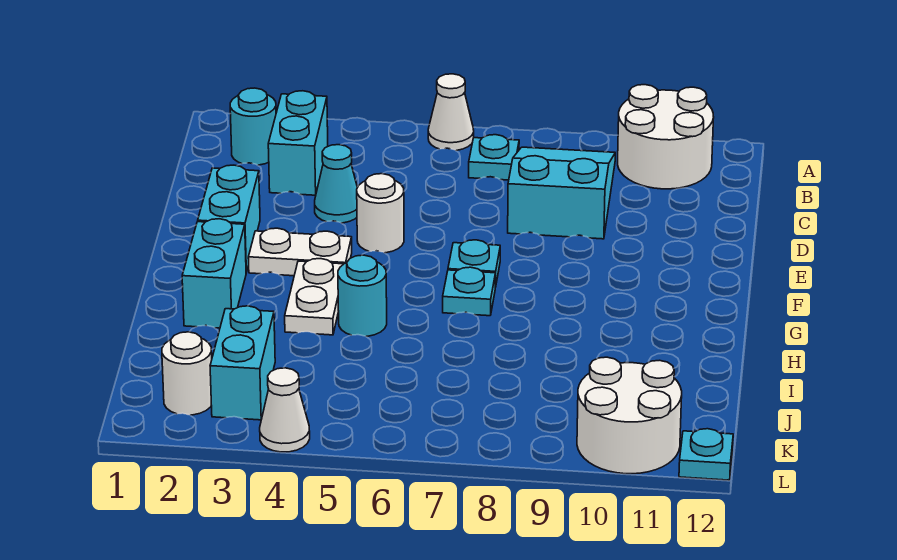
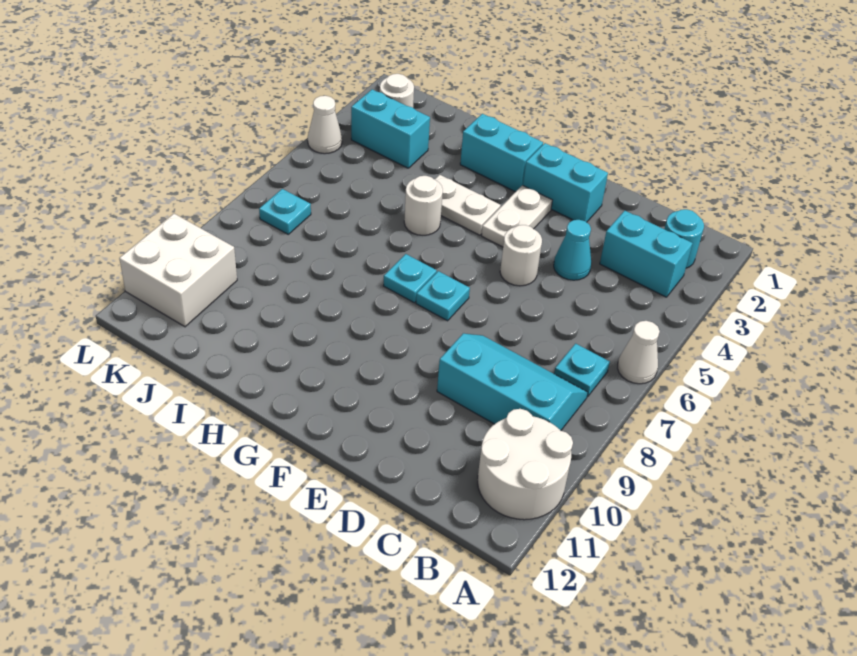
cyan slope B8:D9 level 1 top D -> cyan slope B8:D9 level 1 top 9
cyan round brick H5 level 1 -> white round brick H5 level 1
white round brick K10:L11 level 1 -> white brick K10:L11 level 1
cyan plate L12 level 1 -> cyan plate K7 level 1

